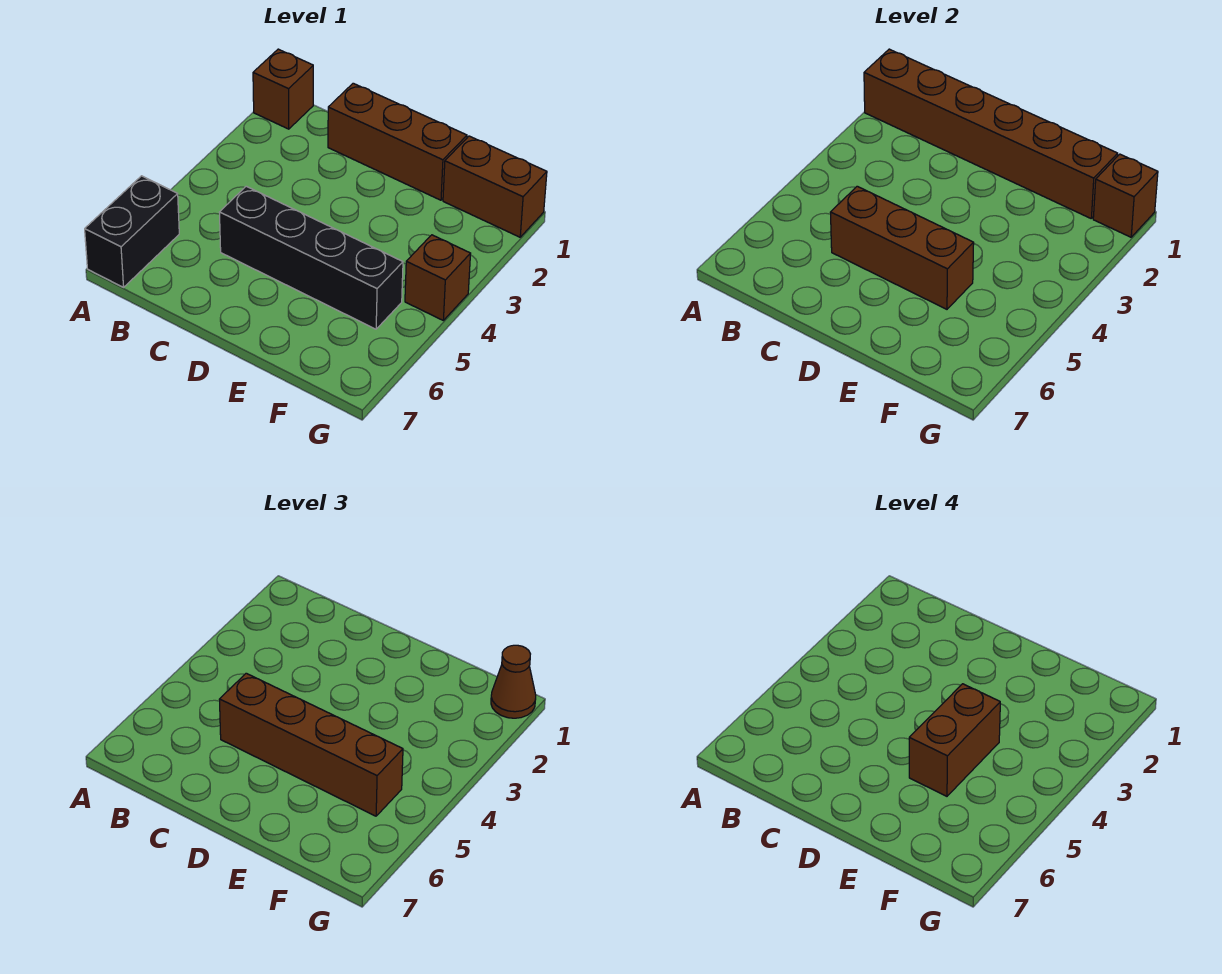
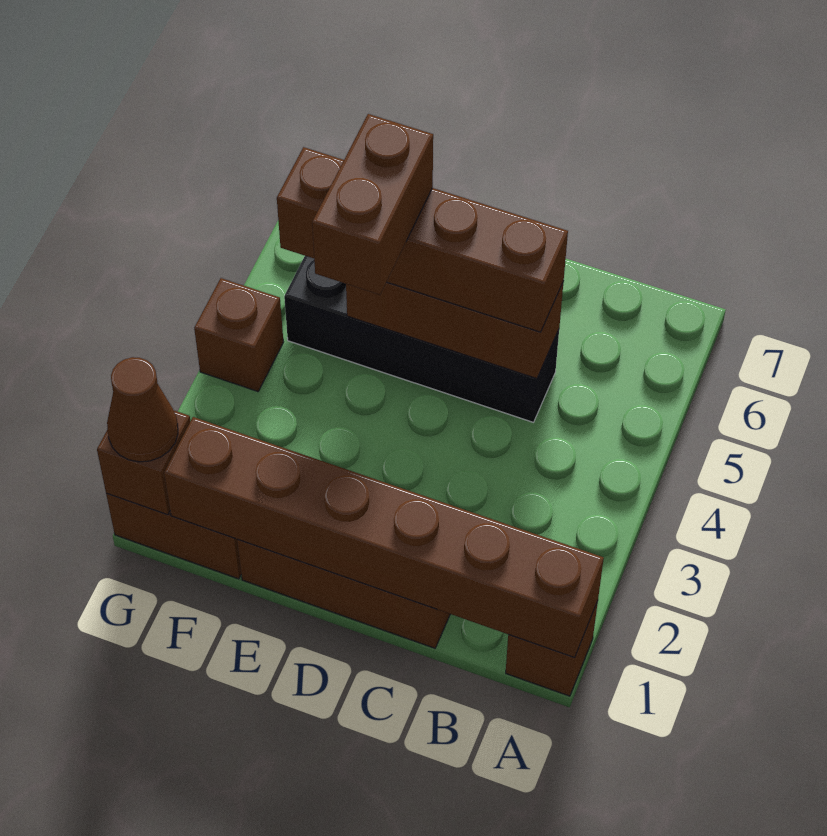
black brick A6:A7 level 1 -> none

